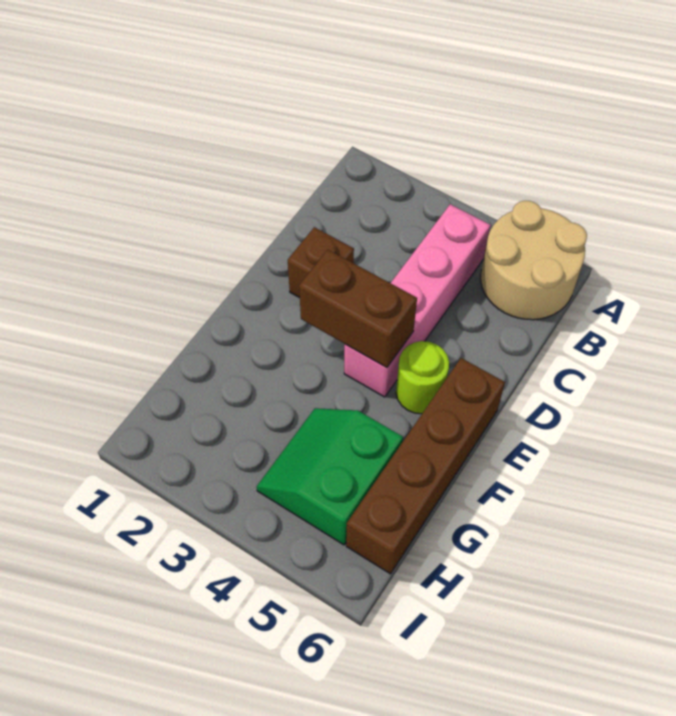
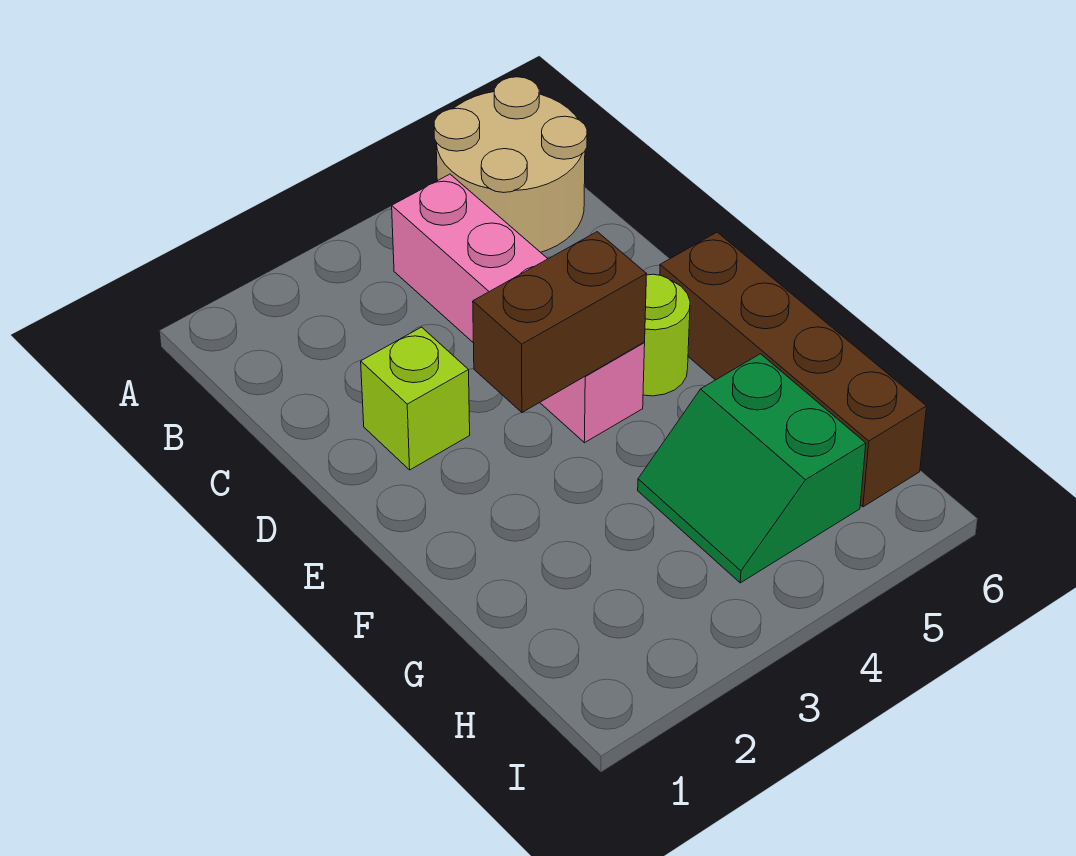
brown brick D2 level 1 -> lime brick D2 level 1

